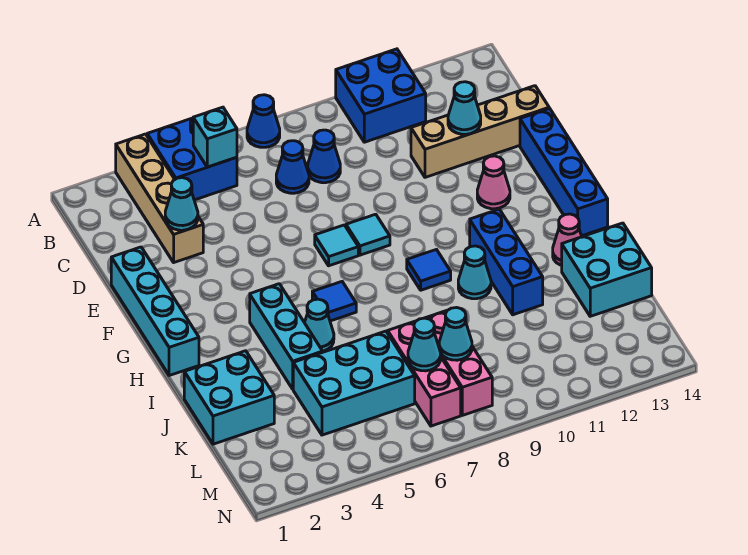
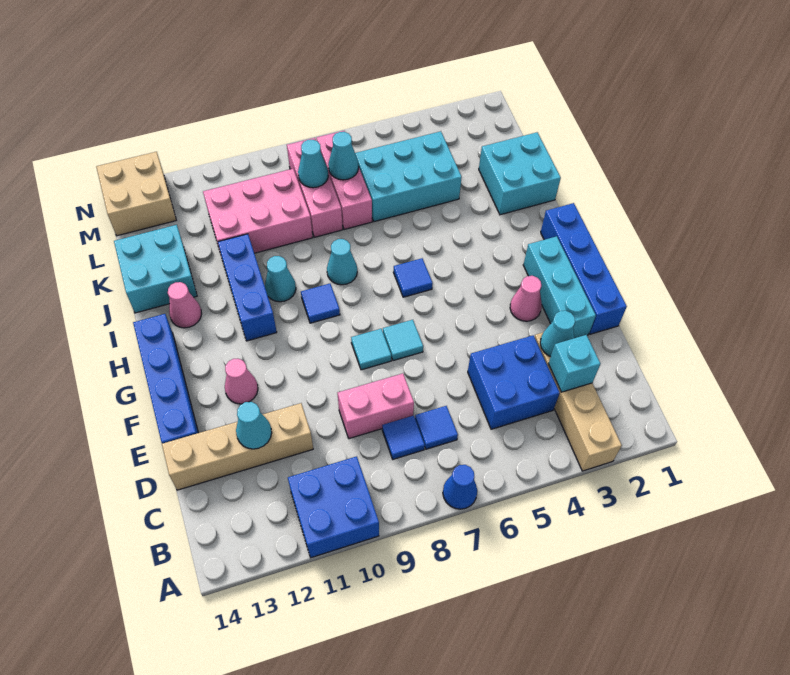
blue brick A4:B5 level 1 -> blue brick C4:D5 level 1
cyan brick B5 level 2 -> cyan brick C3 level 2
blue cone C7 level 1 -> blue tile C7 level 1
blue cone C8 level 1 -> blue tile C8 level 1
none -> pink brick D8:D9 level 1
cyan brick E1:H1 level 1 -> blue brick E1:H1 level 1
none -> pink cone F3 level 1
cyan brick H4:J4 level 1 -> cyan brick E2:G2 level 1
cyan cone I5 level 1 -> cyan cone I8 level 1
none -> pink brick K9:L11 level 1
none -> tan brick M13:N14 level 1

